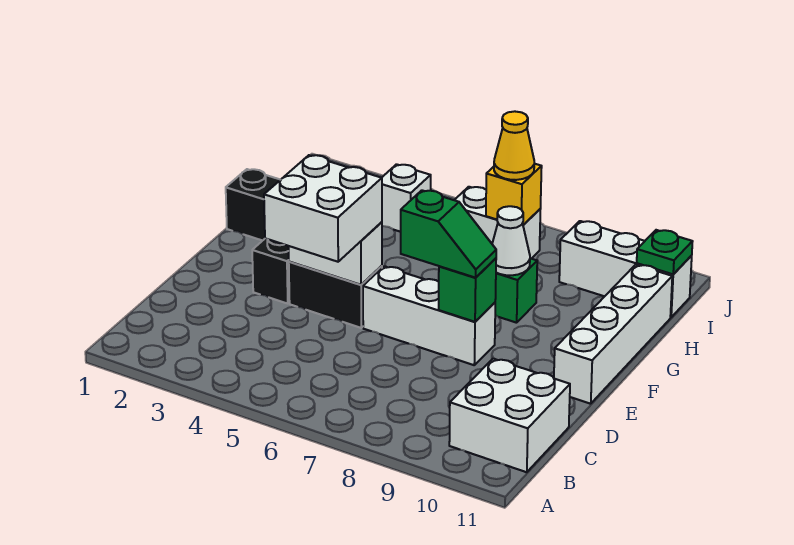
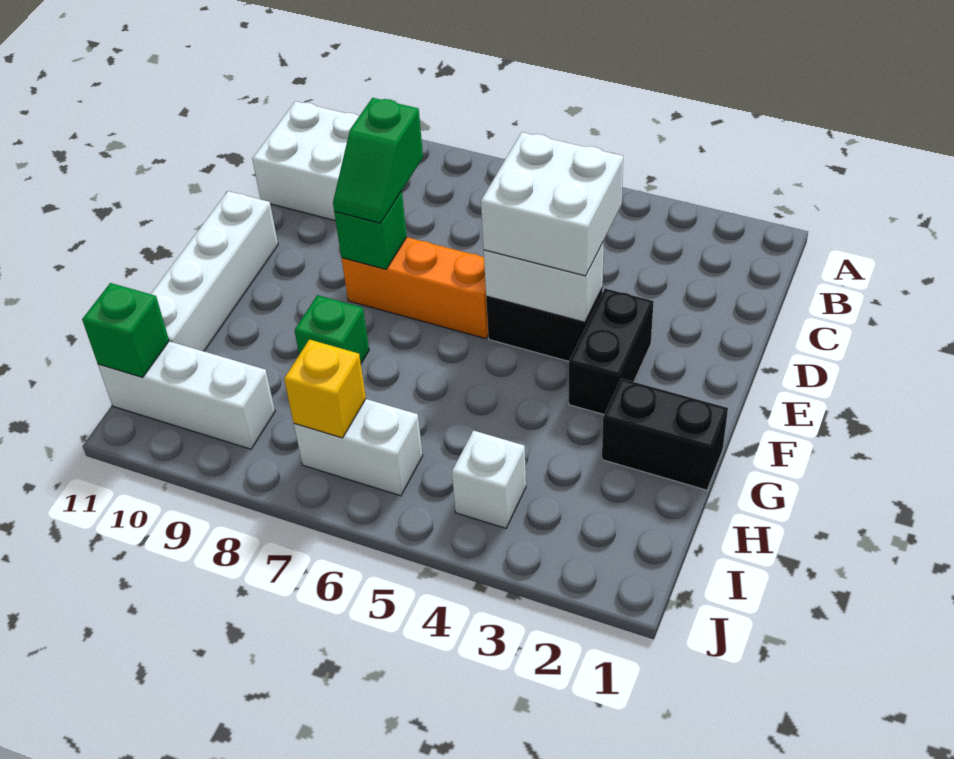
white brick E6:E8 level 1 -> orange brick E6:E8 level 1
green slope E7:E8 level 3 top 7 -> green slope D8:E8 level 3 top D
white cone G8 level 2 -> none
yellow cone I7 level 3 -> none
green plate I11 level 2 -> green brick I11 level 2

